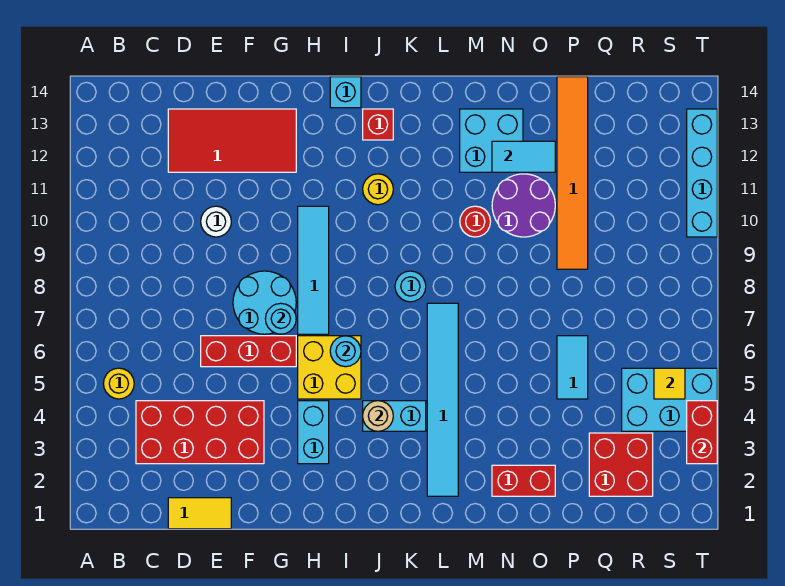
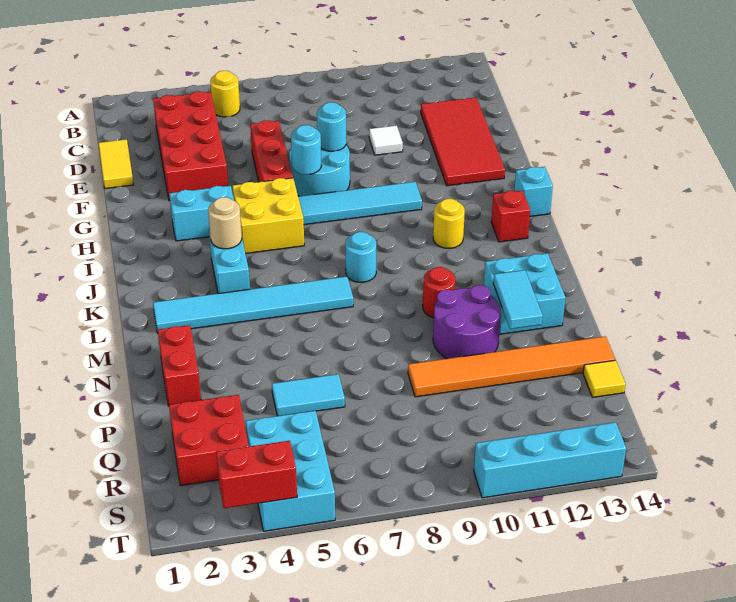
white round brick E10 level 1 -> white tile E10 level 1
cyan round brick I6 level 2 -> cyan round brick F8 level 2
yellow tile S5 level 2 -> yellow tile Q14 level 1

